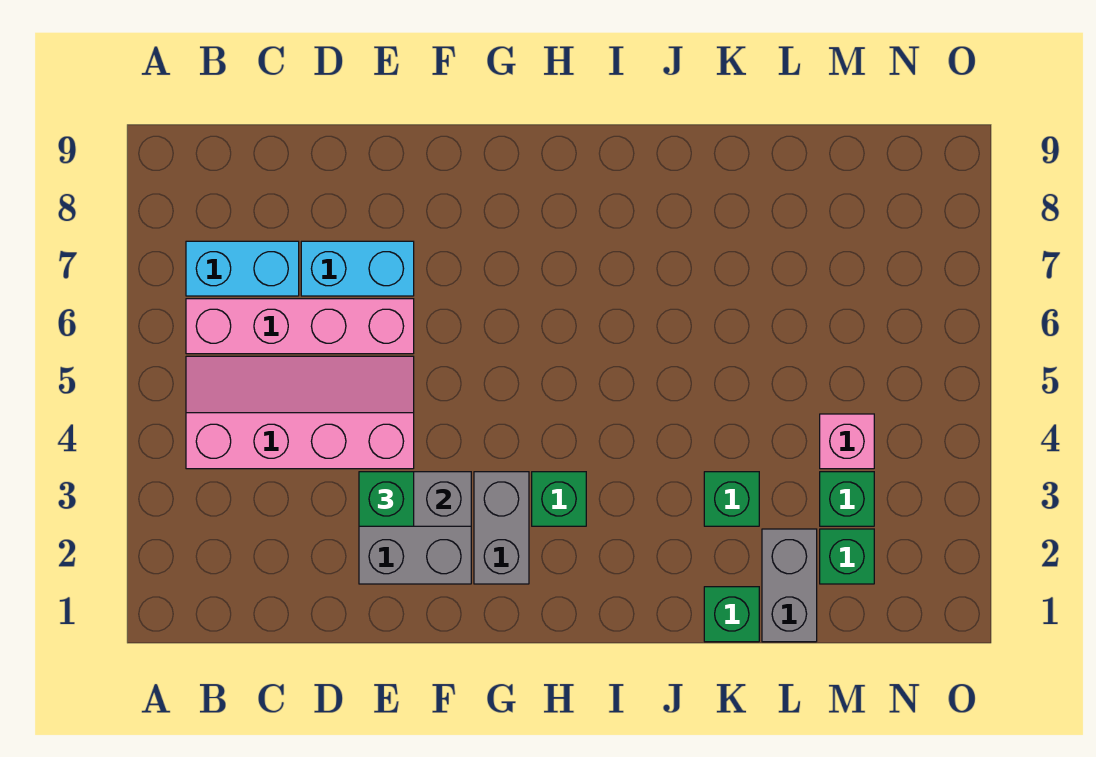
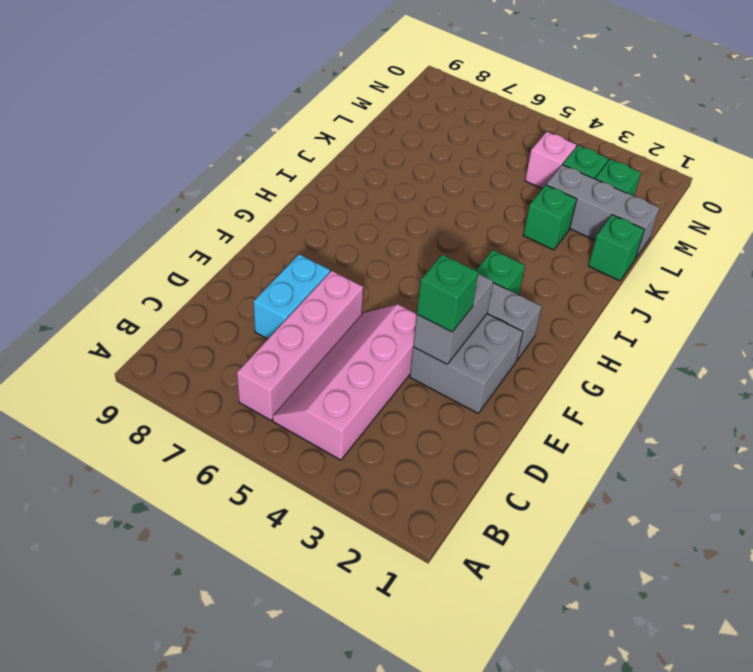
cyan brick B7:C7 level 1 -> none
grey brick L1:L2 level 1 -> grey brick L1:L3 level 1

